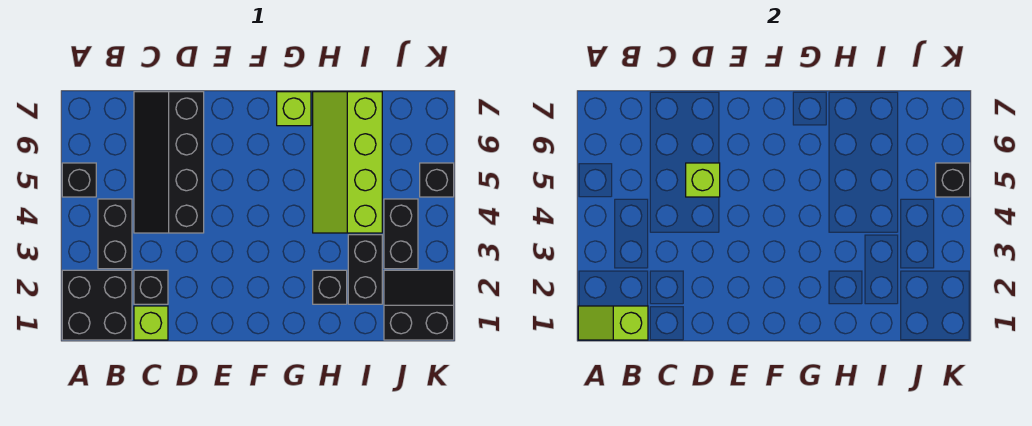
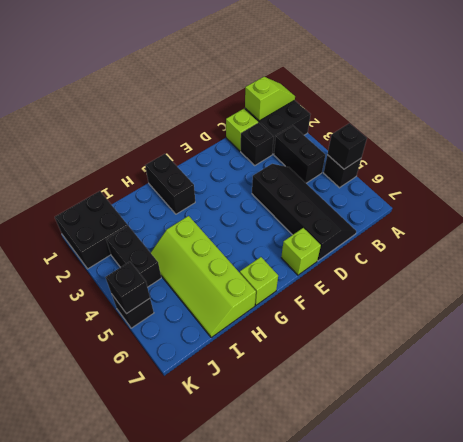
lime brick D5 level 2 -> lime brick E7 level 1
black brick H2 level 1 -> black brick A5 level 2
lime slope H4:I7 level 1 top I -> lime slope H4:I7 level 1 top H
black brick I2:I3 level 1 -> black brick G1:G2 level 1
black slope J1:K2 level 1 top 1 -> black brick J1:K2 level 1

